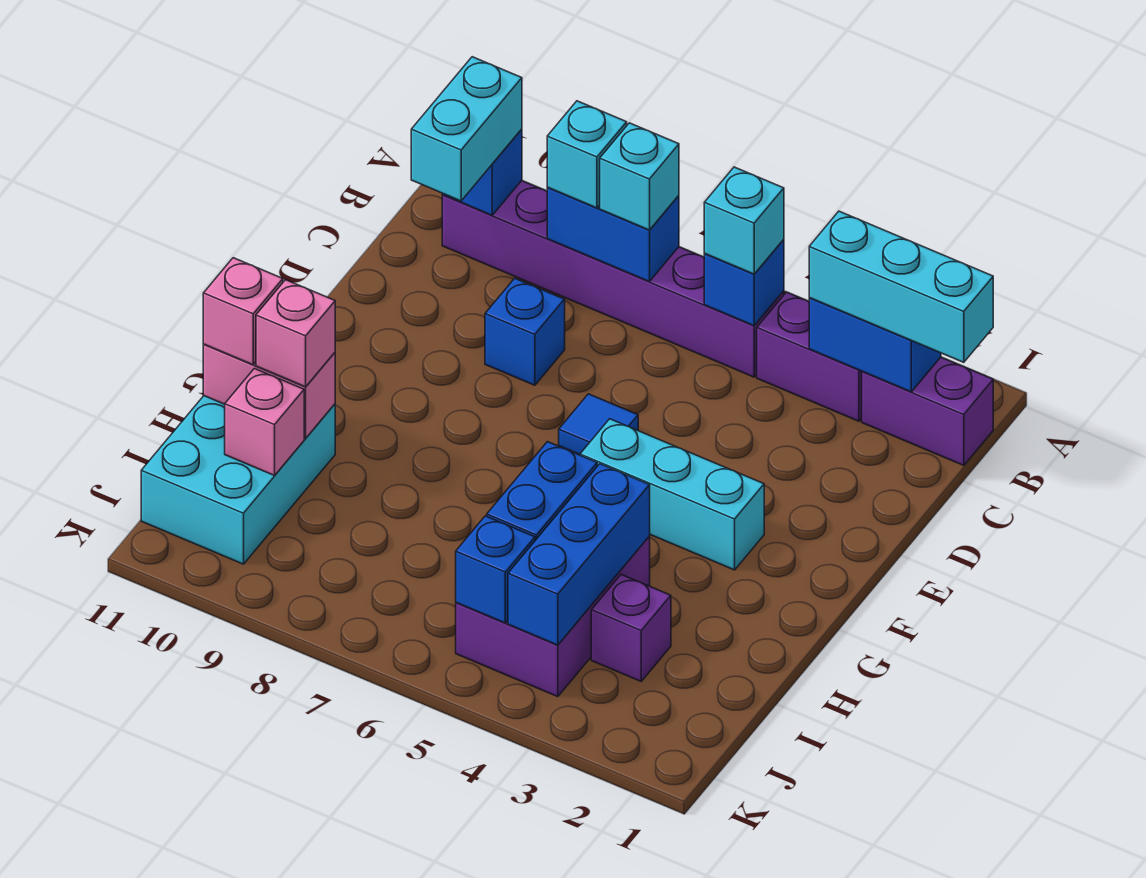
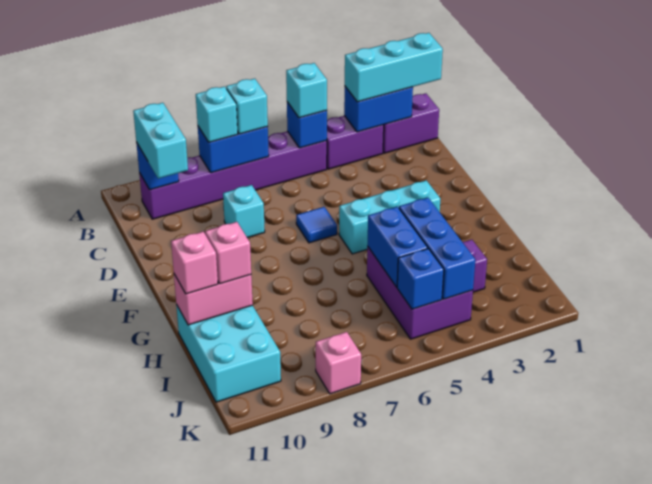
blue brick D8 level 1 -> cyan brick D8 level 1
pink brick I10 level 2 -> pink brick K8 level 1

